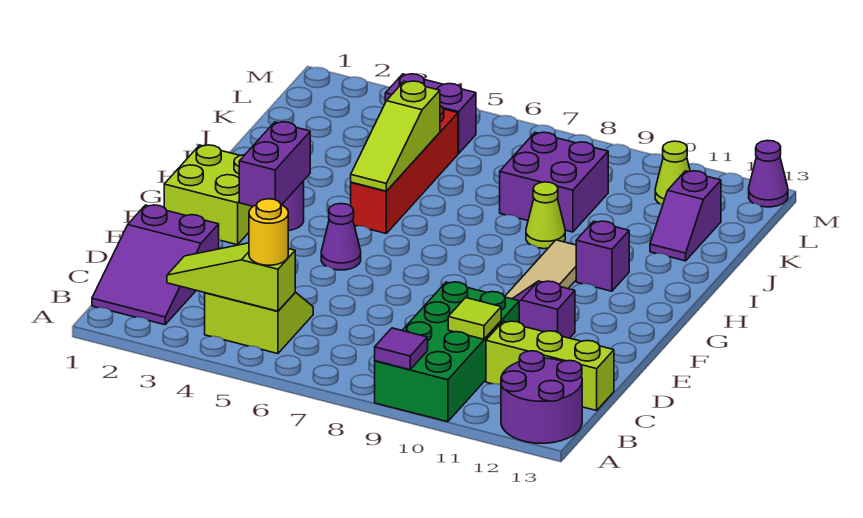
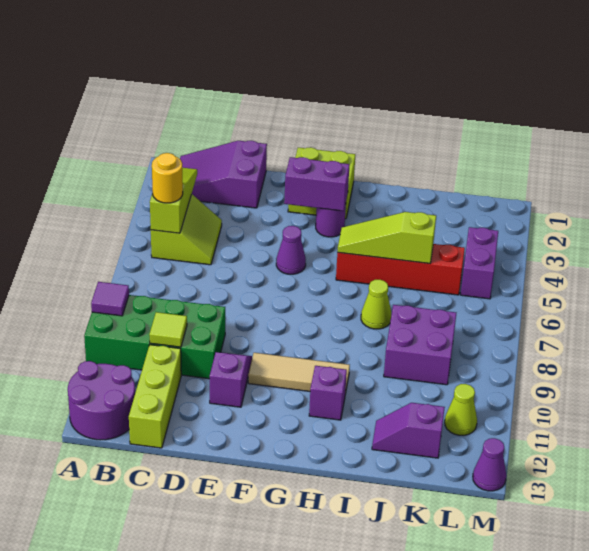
lime cone I9 level 1 -> lime cone I7 level 1

